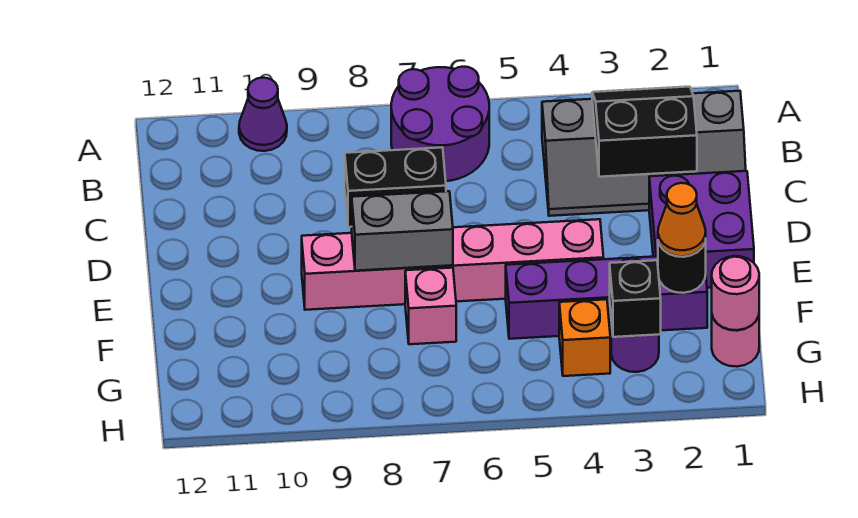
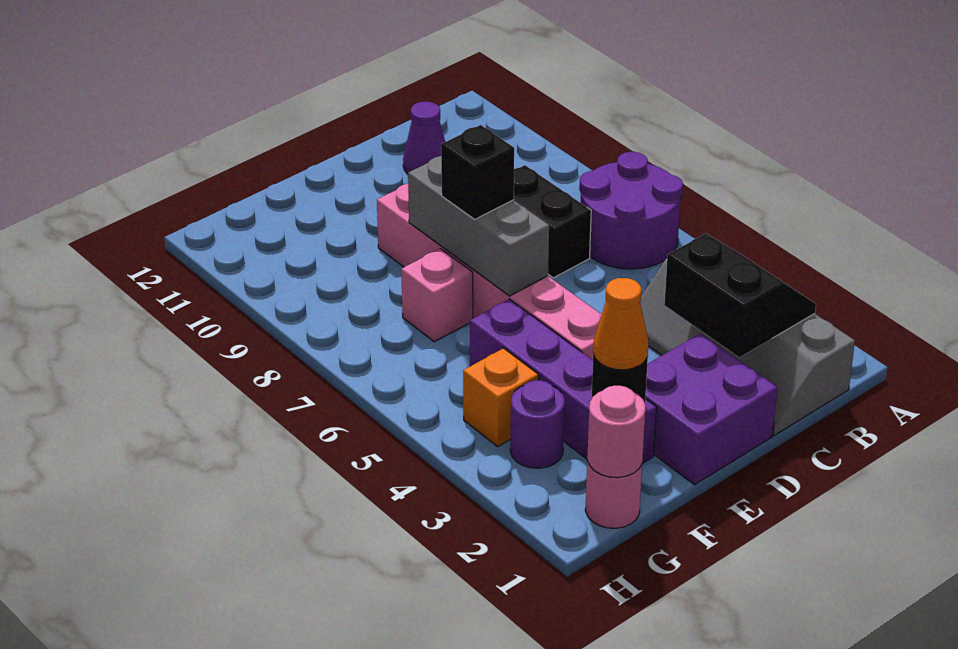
purple cone A10 level 1 -> purple cone C11 level 1
grey brick E7:E8 level 2 -> grey brick E6:E8 level 2
black brick G3 level 2 -> black brick E7 level 3

